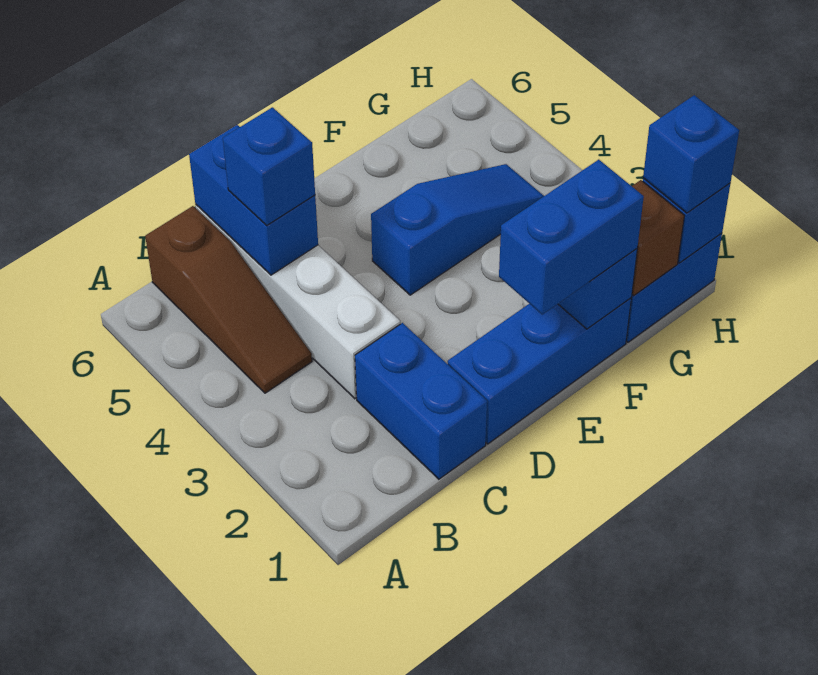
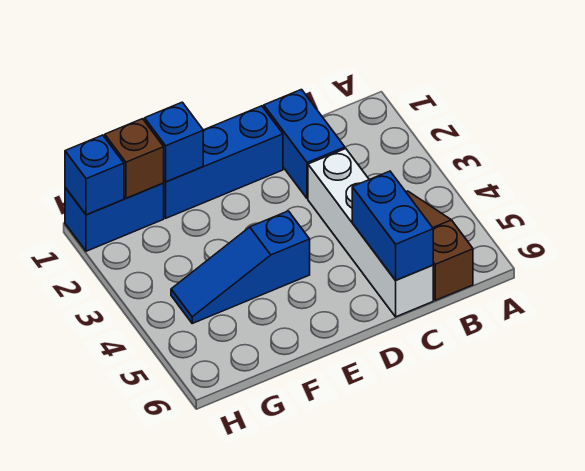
blue brick C5 level 3 -> none
blue brick E1:F1 level 3 -> none
blue brick H1 level 3 -> none

